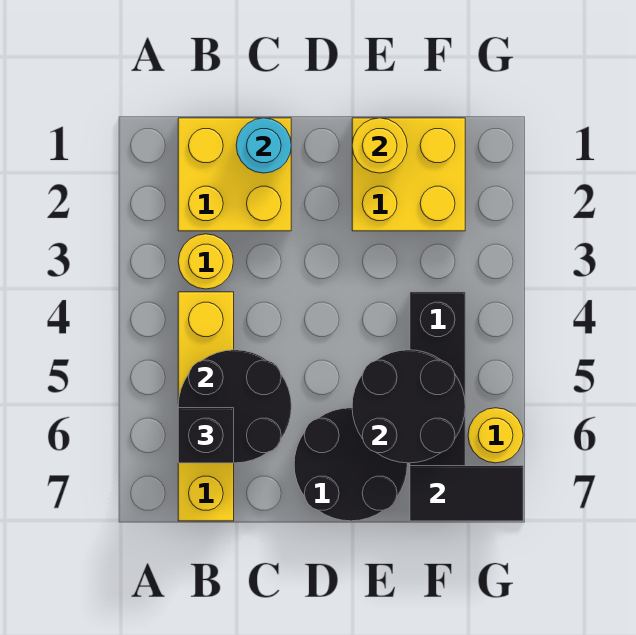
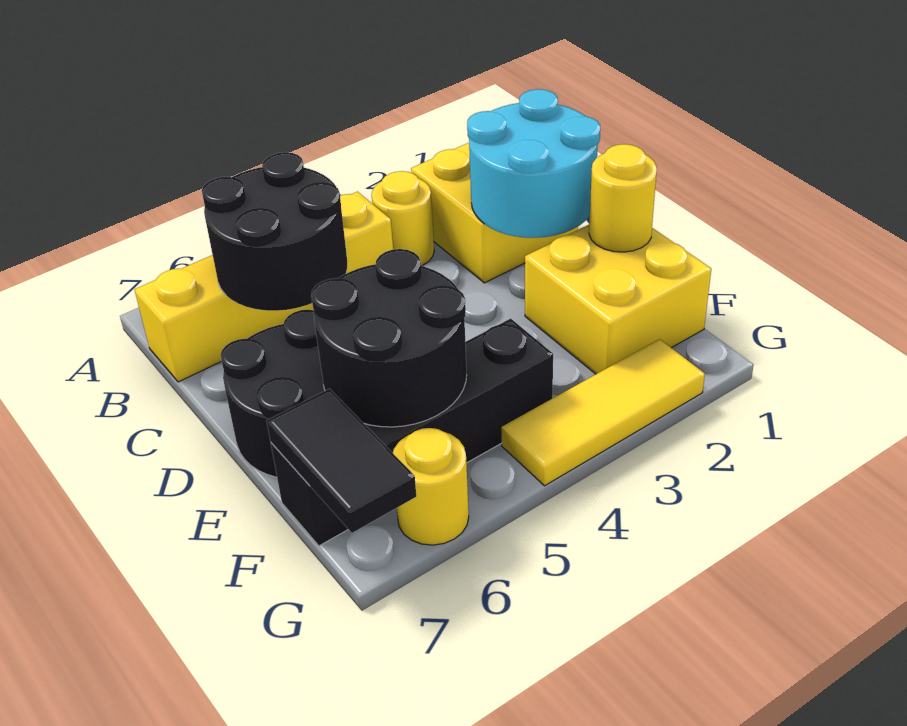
black brick B6 level 3 -> none
cyan round brick C1 level 2 -> cyan round brick C1:D2 level 2
none -> yellow tile G2:G4 level 1

